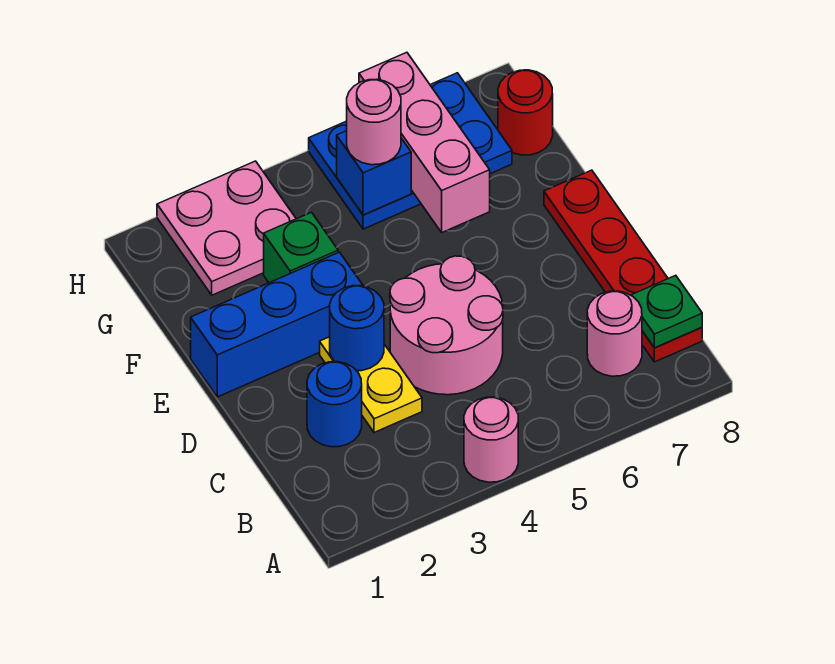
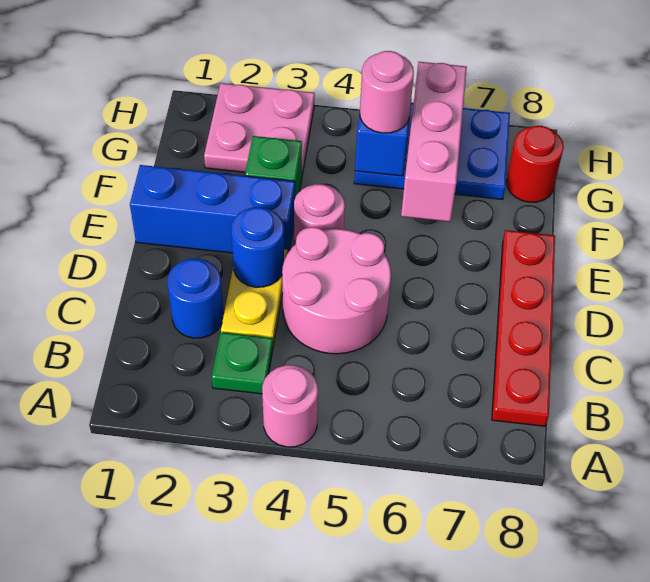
pink round brick B7 level 1 -> pink round brick E4 level 1
green plate B8 level 2 -> green plate B3 level 1

